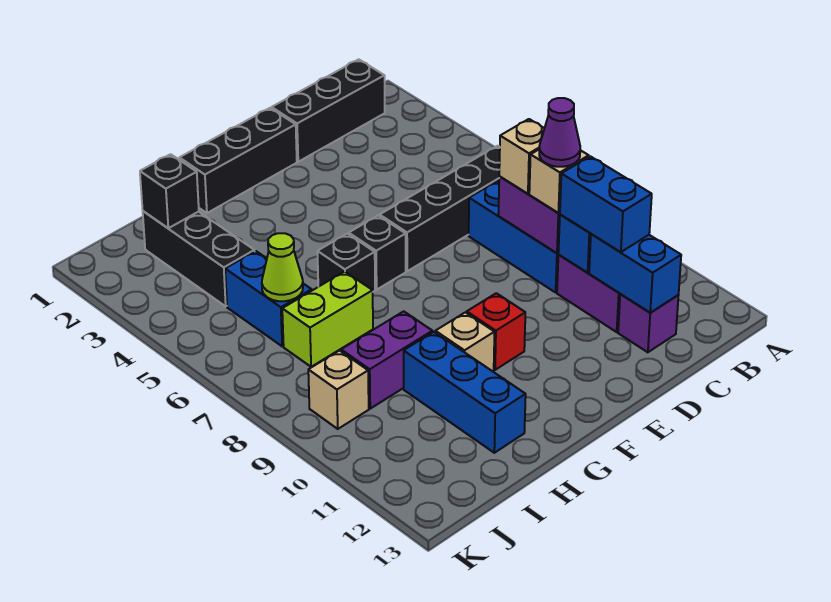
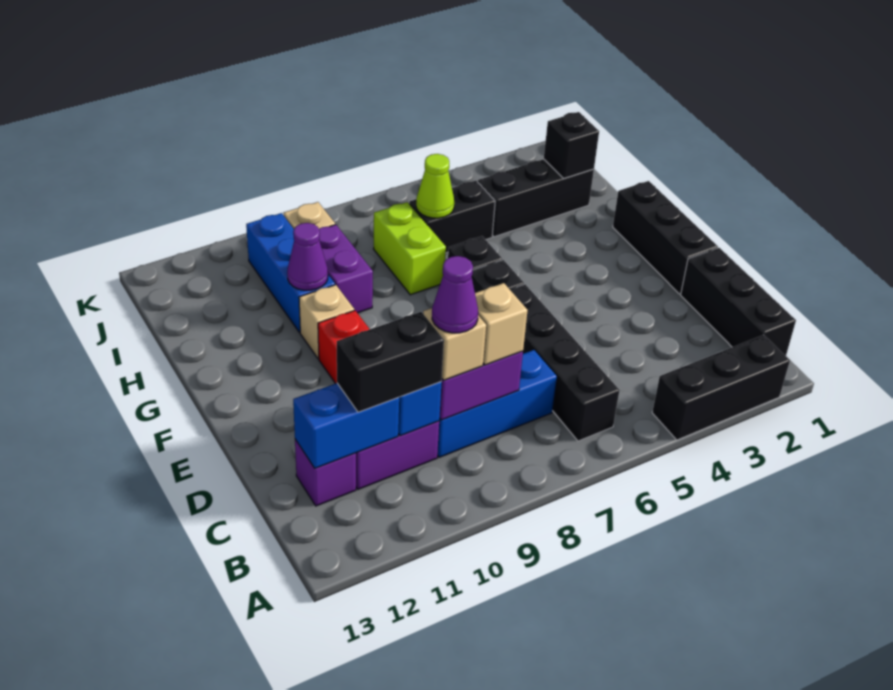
none -> black brick A2:A4 level 1
blue brick C10:C11 level 3 -> black brick C10:C11 level 3
blue brick H10:H12 level 1 -> blue brick H10:J10 level 1
none -> purple cone H10 level 2
blue brick I5:I6 level 1 -> black brick I5:I6 level 1

